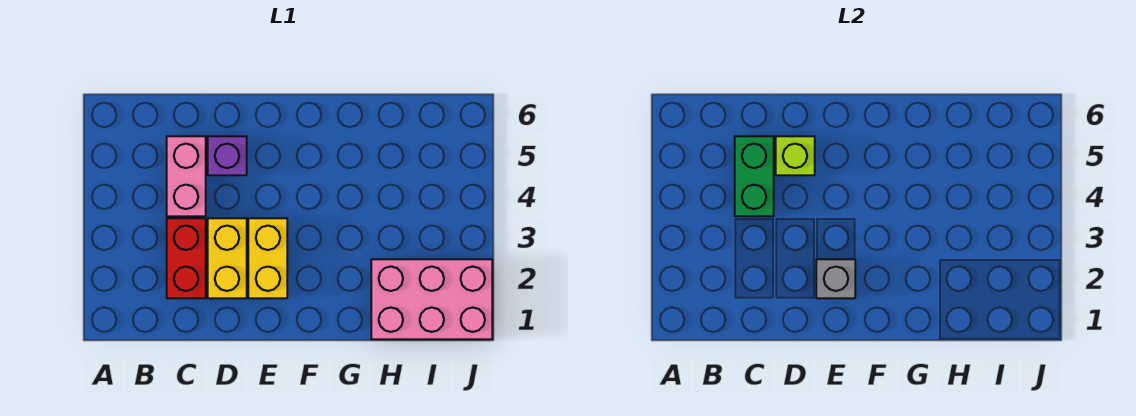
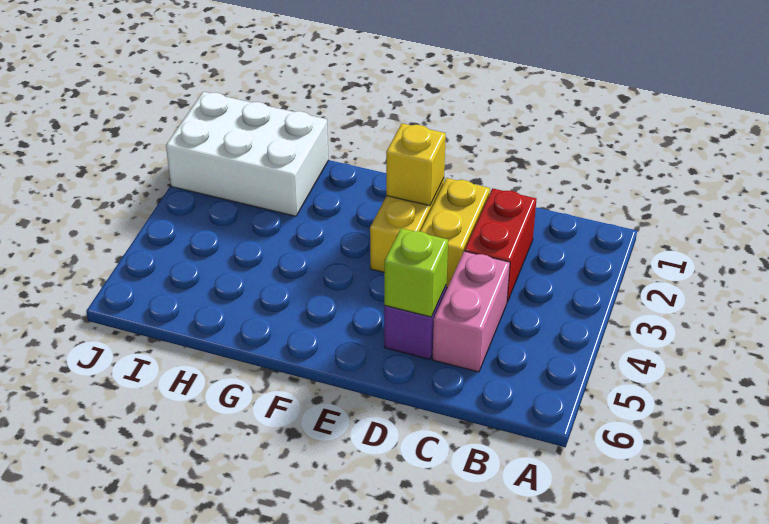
green brick C4:C5 level 2 -> none
grey brick E2 level 2 -> yellow brick E2 level 2
pink brick H1:J2 level 1 -> white brick H1:J2 level 1

